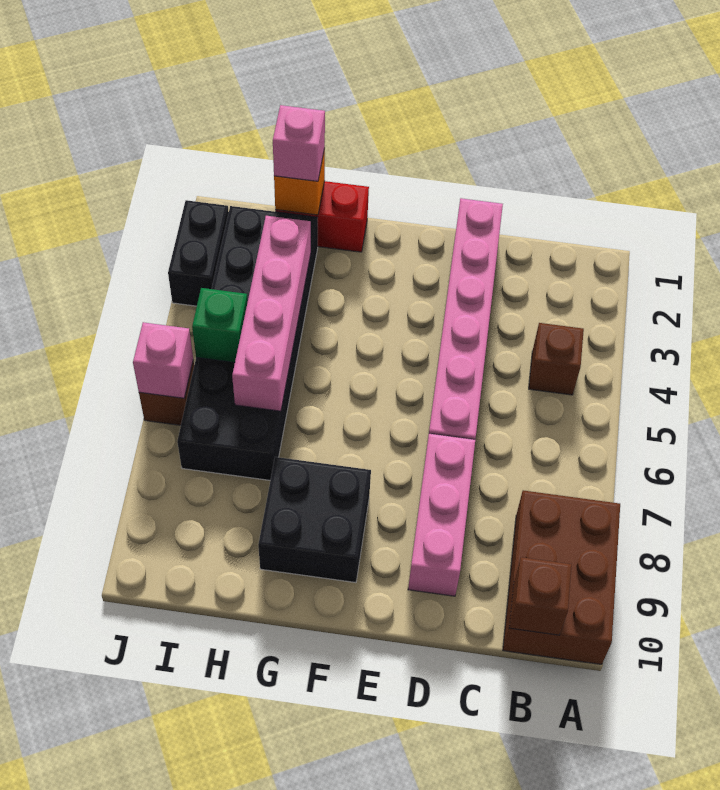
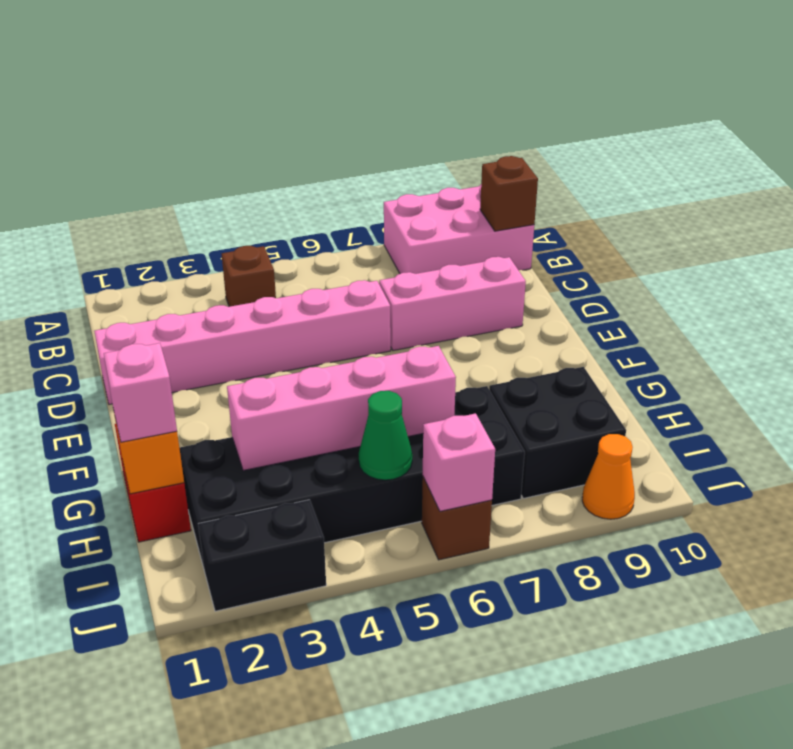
brown brick A8:B10 level 1 -> pink brick A8:B10 level 1
black brick F8:G9 level 1 -> black brick H8:I9 level 1
green brick I5 level 2 -> green cone I5 level 2
none -> orange cone J9 level 1

